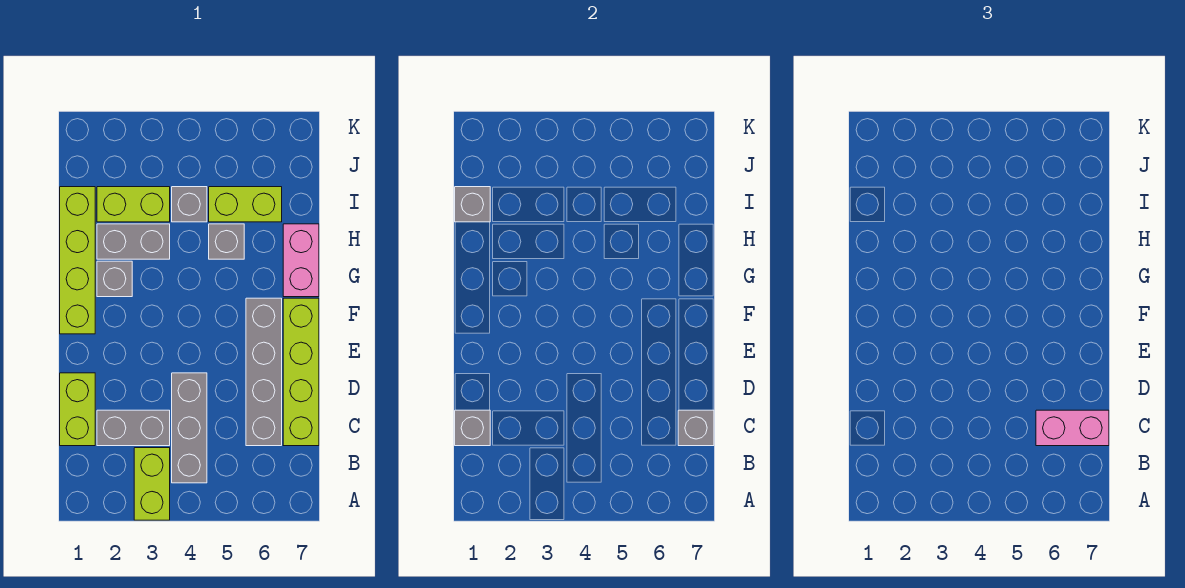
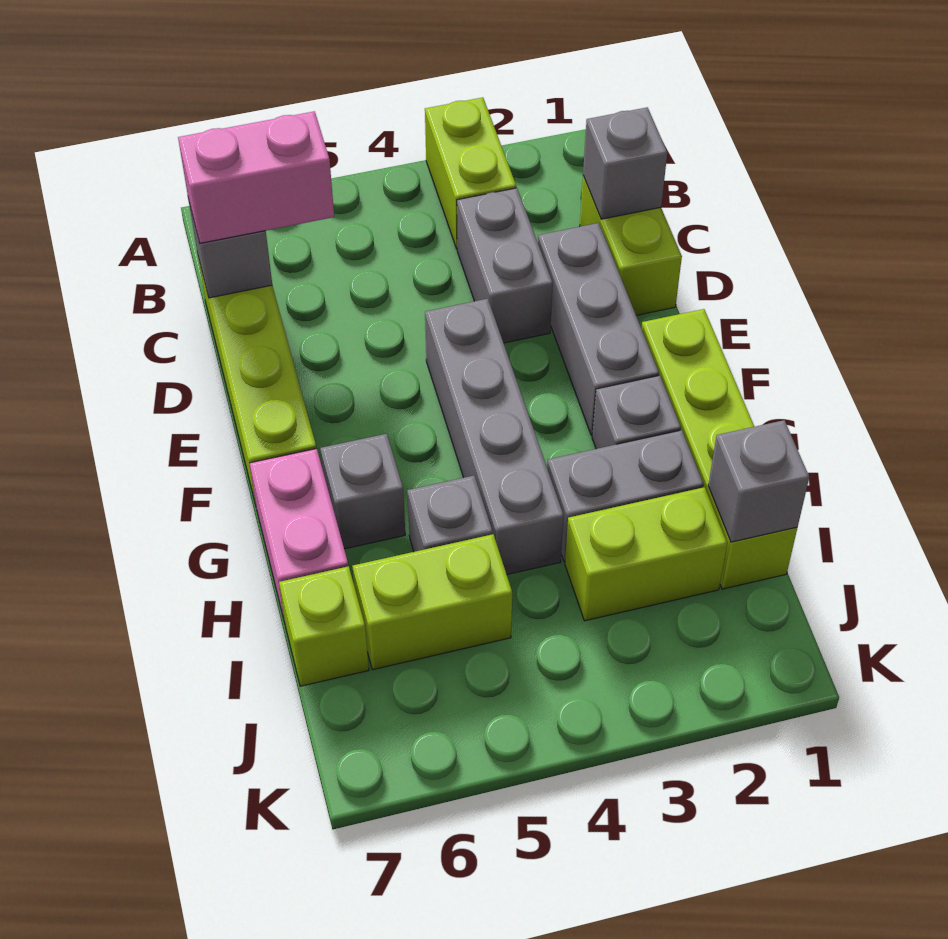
grey brick B4:D4 level 1 -> grey brick D2:F2 level 1
grey brick C2:C3 level 1 -> grey brick C3:D3 level 1
grey brick C6:F6 level 1 -> grey brick E4:H4 level 1
grey brick I4 level 1 -> grey brick G6 level 1
none -> lime brick I7 level 1

